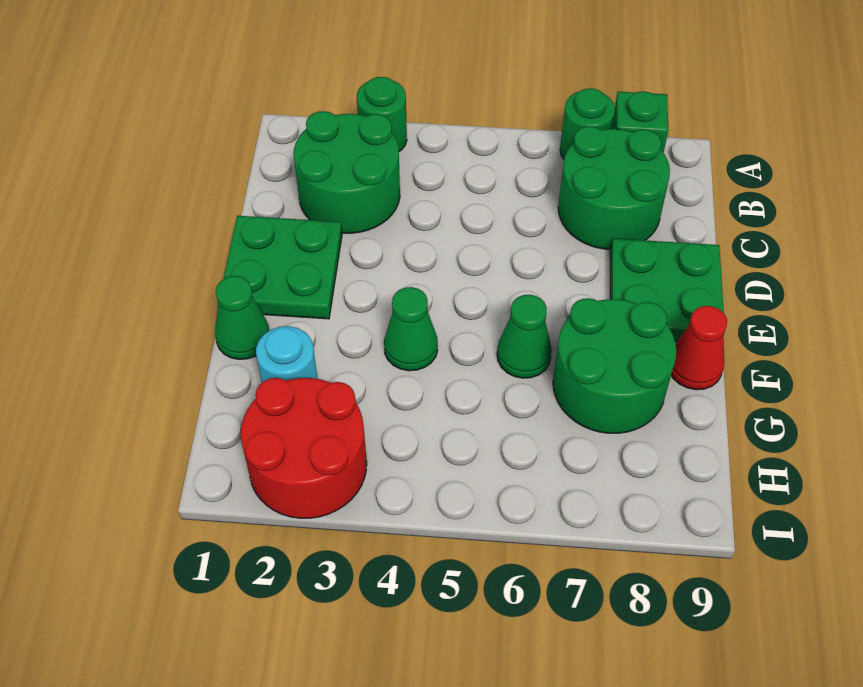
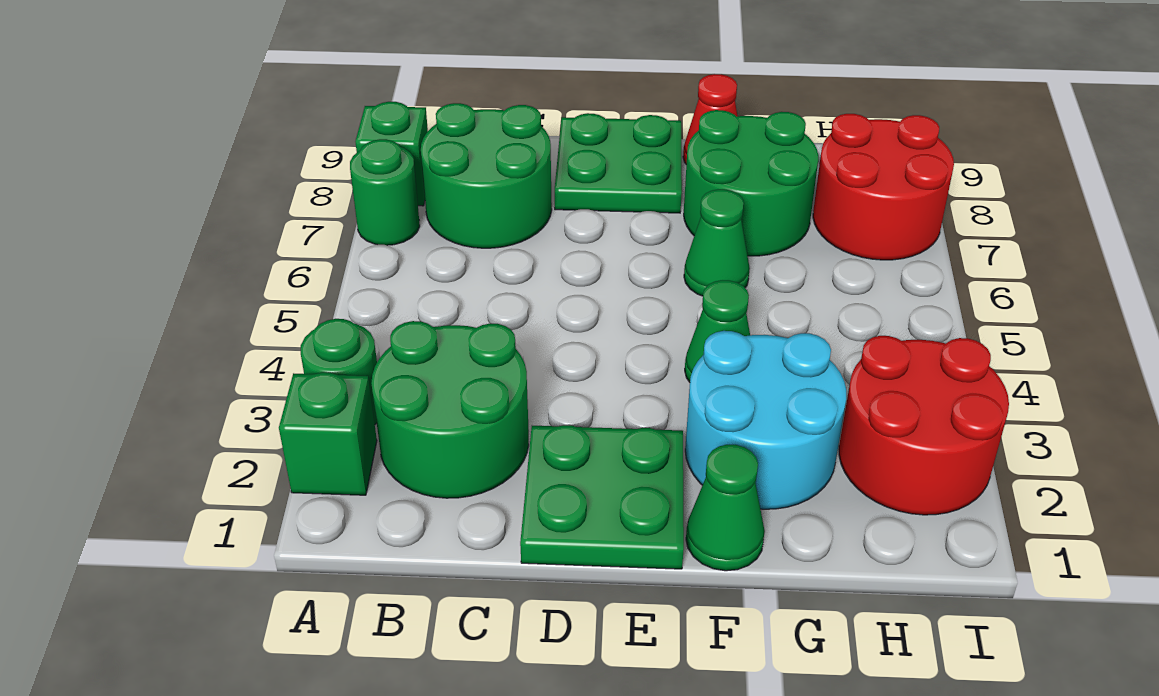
none -> green brick A2 level 1
cyan round brick G2 level 1 -> cyan round brick F2:G3 level 1
none -> red round brick H7:I8 level 1

